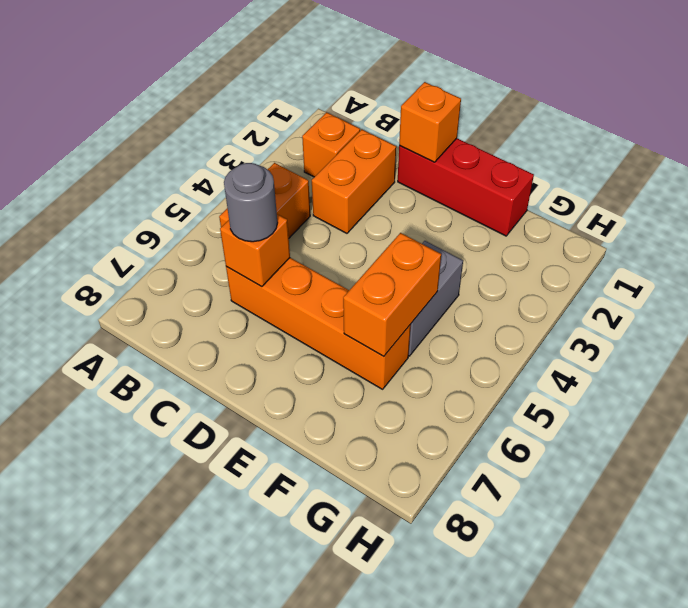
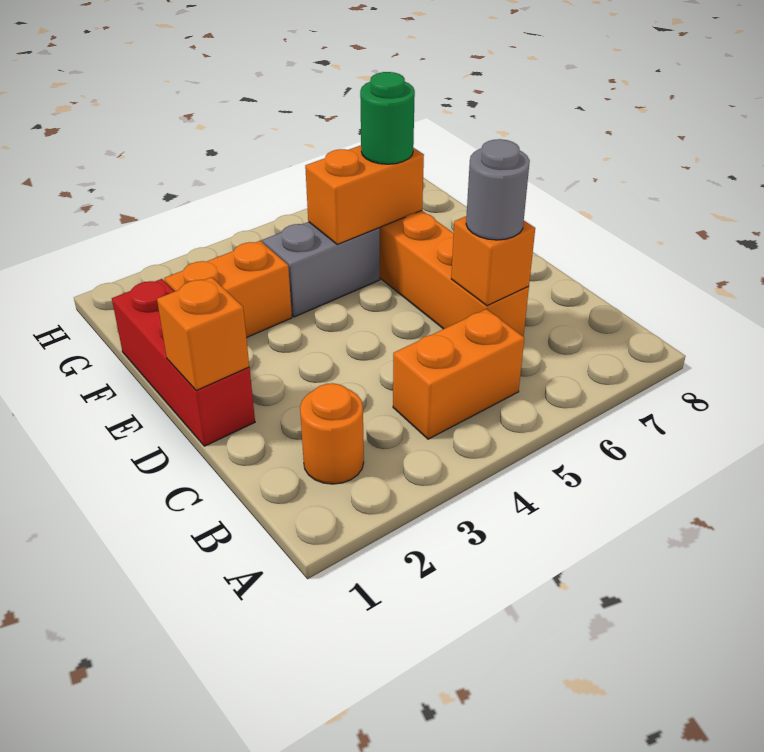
orange brick B2 level 1 -> orange round brick B2 level 1
orange brick C2:C3 level 1 -> orange brick F2:F3 level 1
none -> green round brick F6 level 3

